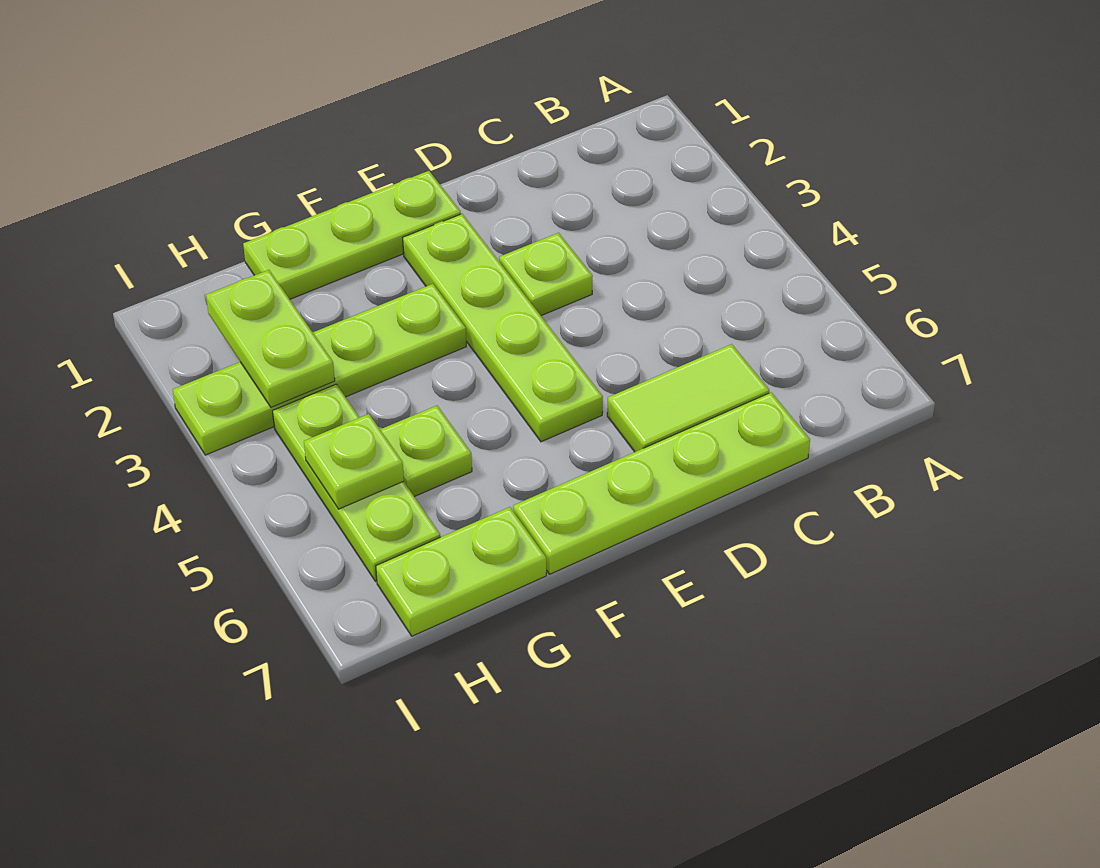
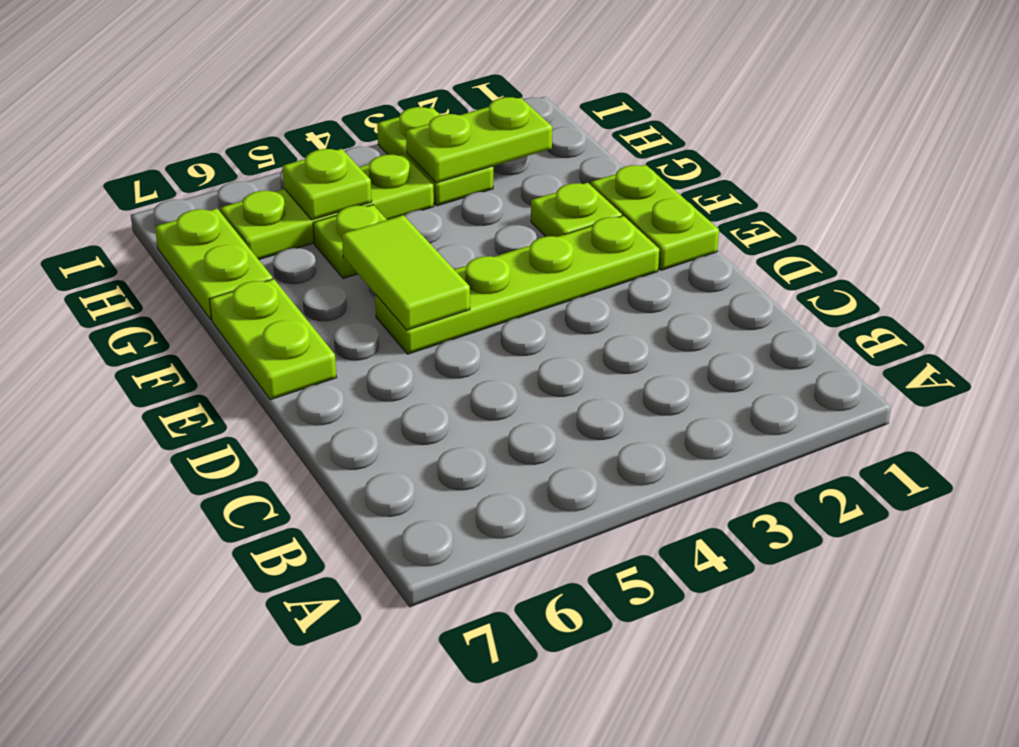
lime tile C6:D6 level 1 -> lime tile E5:F5 level 2
lime plate C7:F7 level 1 -> lime plate E7:F7 level 1
lime plate D3 level 1 -> lime plate F2 level 1
lime plate E1:G1 level 1 -> lime plate E1:F1 level 1
lime plate F3:I3 level 1 -> lime plate H3:I3 level 1

